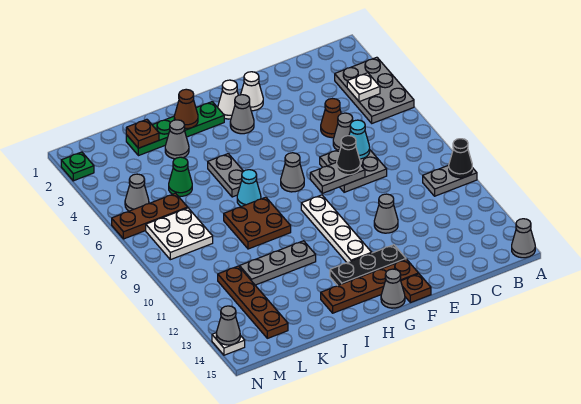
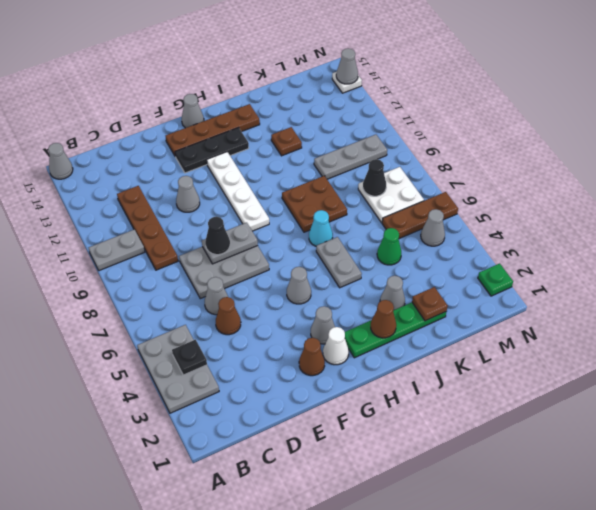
black cone A10 level 2 -> black cone L8 level 2
white plate B4 level 2 -> black plate B4 level 2
grey plate D7:E8 level 1 -> grey plate D7:F8 level 1
cyan cone D7 level 2 -> none
white cone F2 level 1 -> brown cone F2 level 1
brown plate F15 level 1 -> brown plate J12 level 1
grey cone G7 level 1 -> grey cone G5 level 1
grey plate I11:K11 level 1 -> grey plate K10:M10 level 1
brown plate L11:L14 level 1 -> brown plate C9:C12 level 1

